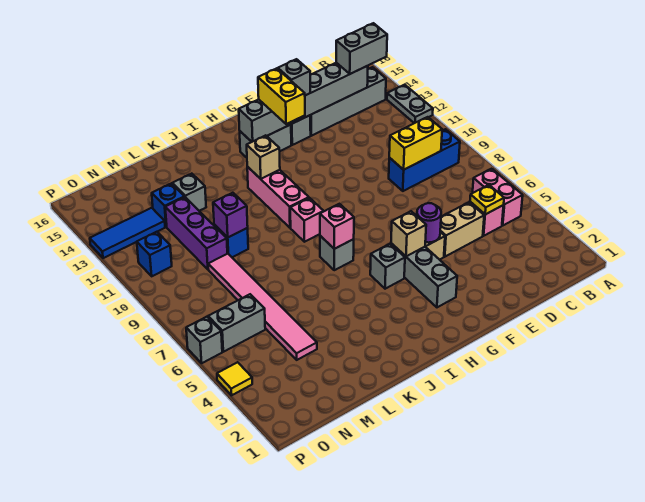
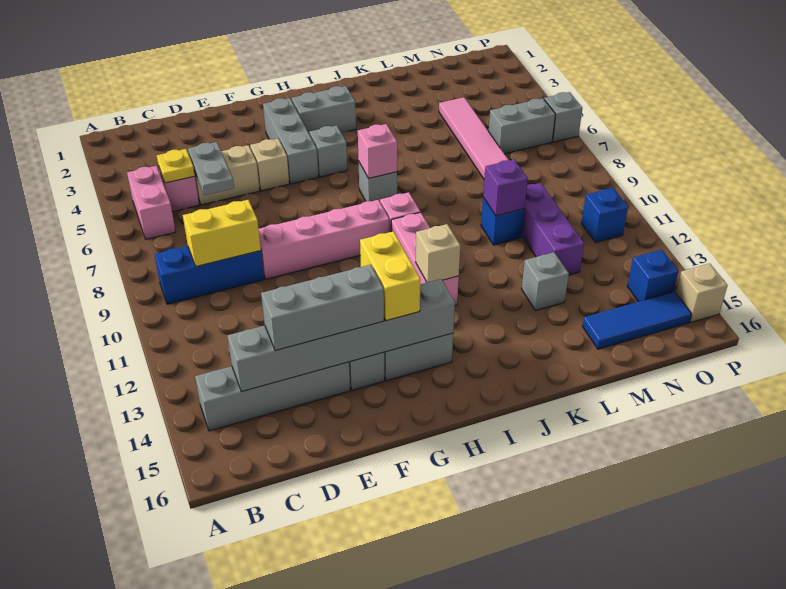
grey plate A12:A13 level 1 -> grey plate D5:D6 level 2
grey brick B14:C14 level 3 -> grey brick H3:I3 level 1
none -> pink brick E9:H9 level 1
purple round brick F5 level 2 -> none
grey brick F14 level 3 -> grey brick D14:F14 level 3
tan brick G5 level 2 -> tan brick P15 level 1
blue brick M13 level 1 -> blue brick O14 level 1
blue tile N13:P13 level 1 -> blue tile M15:O15 level 1
yellow tile P4 level 1 -> none

